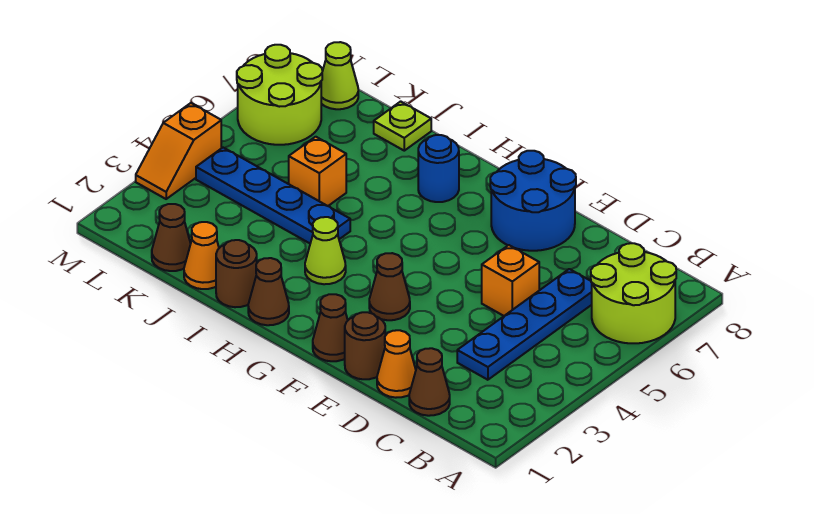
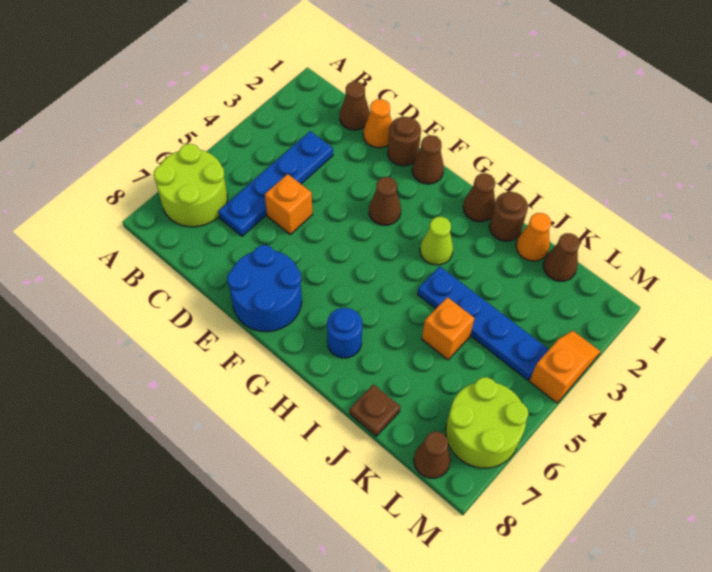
lime plate J8 level 1 -> brown plate J8 level 1
lime cone L8 level 1 -> brown cone L8 level 1

